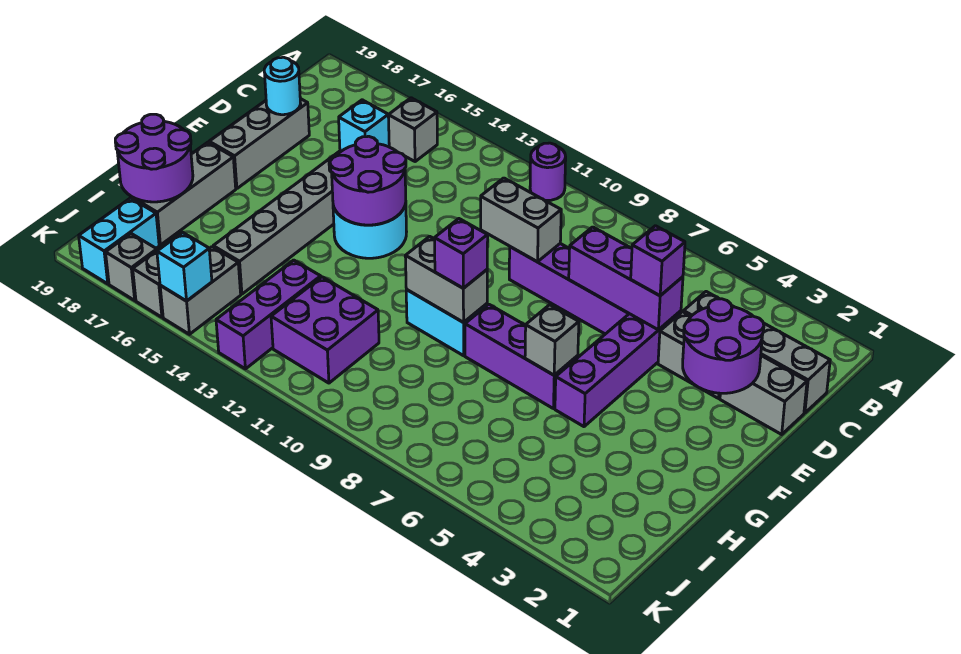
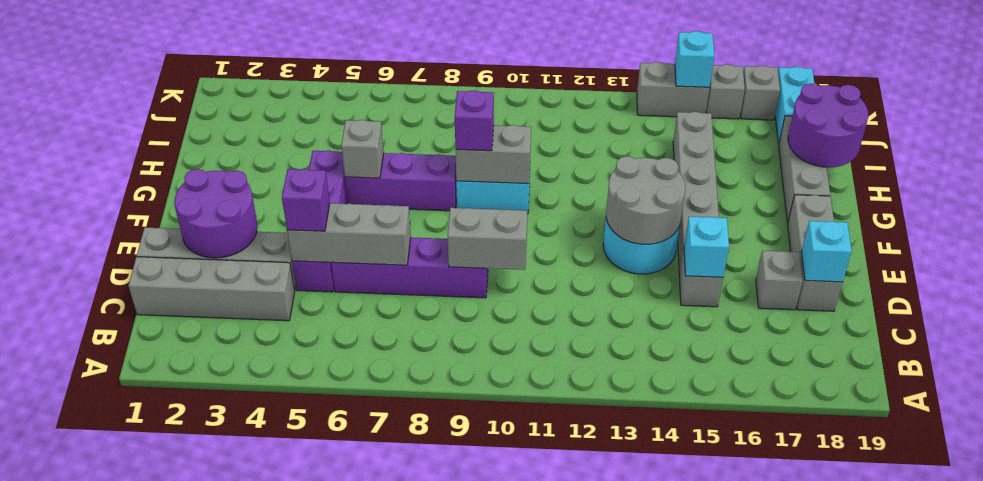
purple round brick A11 level 1 -> none
grey brick B15 level 1 -> grey brick D17 level 1
purple brick D5:D7 level 2 -> grey brick D5:D7 level 2
cyan round brick D18 level 2 -> cyan brick D18 level 2
purple round brick E13:F14 level 2 -> grey round brick E13:F14 level 2
purple brick I11:J12 level 1 -> none
purple brick I13:K13 level 1 -> none
grey brick J15:K15 level 1 -> grey brick K14:K15 level 1

